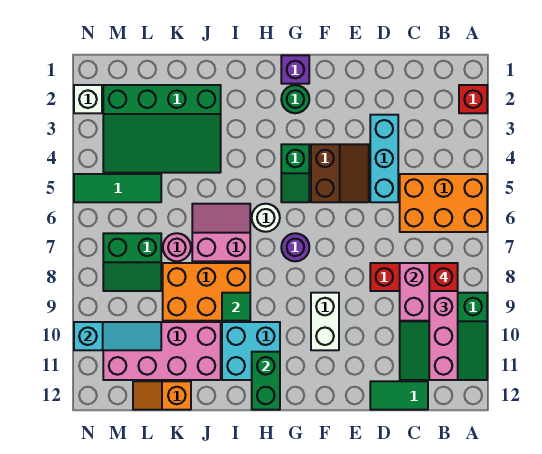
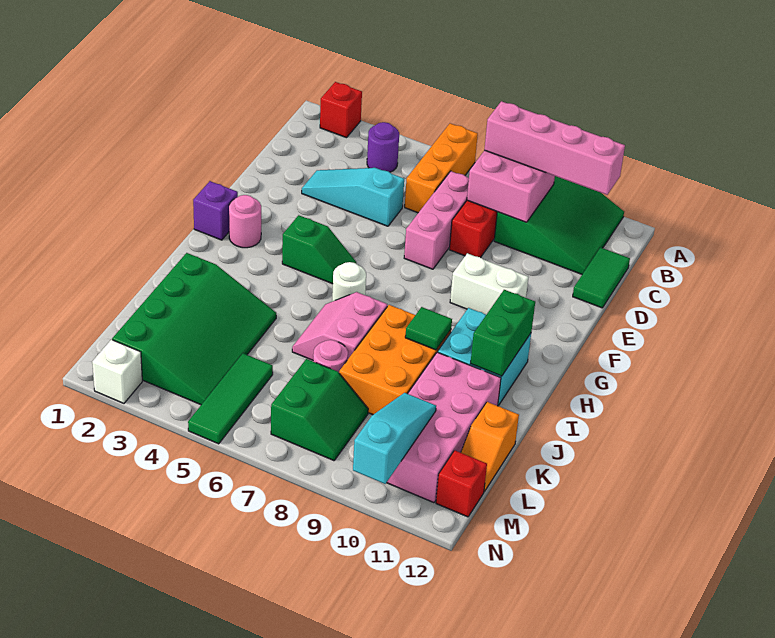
orange brick A5:C6 level 1 -> orange brick A6:C6 level 1
red brick B8 level 4 -> red brick M12 level 1
none -> pink brick C7:E7 level 1
cyan brick D3:D5 level 1 -> cyan slope D3:D5 level 1 top 5
brown slope E4:F5 level 1 top F -> none
green round brick G2 level 1 -> pink round brick G2 level 1
purple round brick G7 level 1 -> purple round brick B4 level 1
green brick H11:H12 level 2 -> green brick H11:I11 level 2

